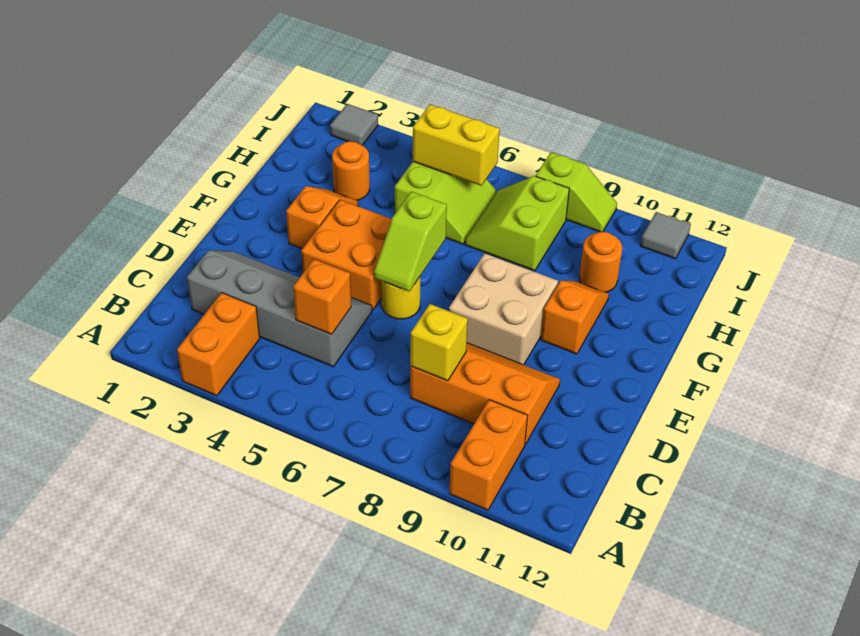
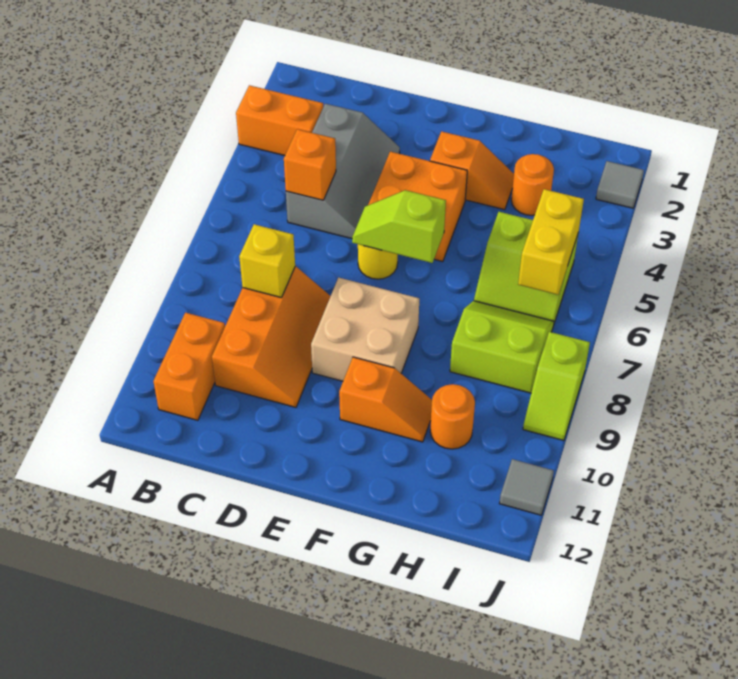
orange brick A10:B10 level 1 -> orange brick B10:B11 level 1
grey slope C2:D5 level 1 top C -> grey slope C3:D5 level 1 top C

